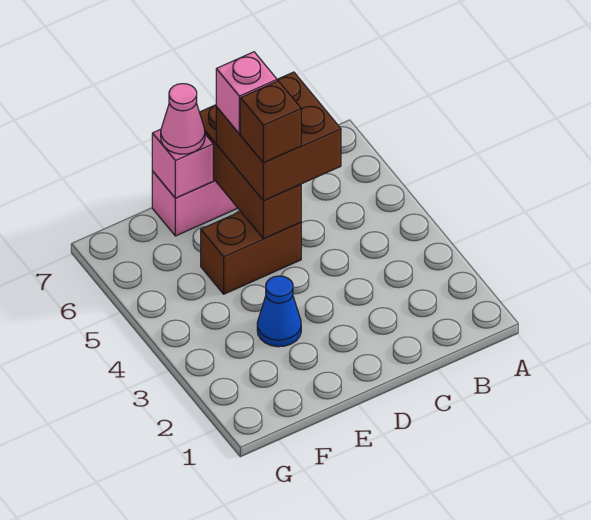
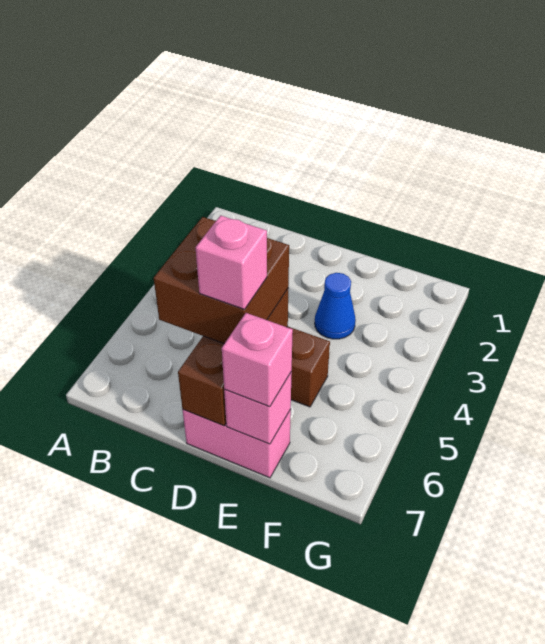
brown brick D5 level 4 -> none
pink cone E7 level 3 -> pink brick E7 level 3

